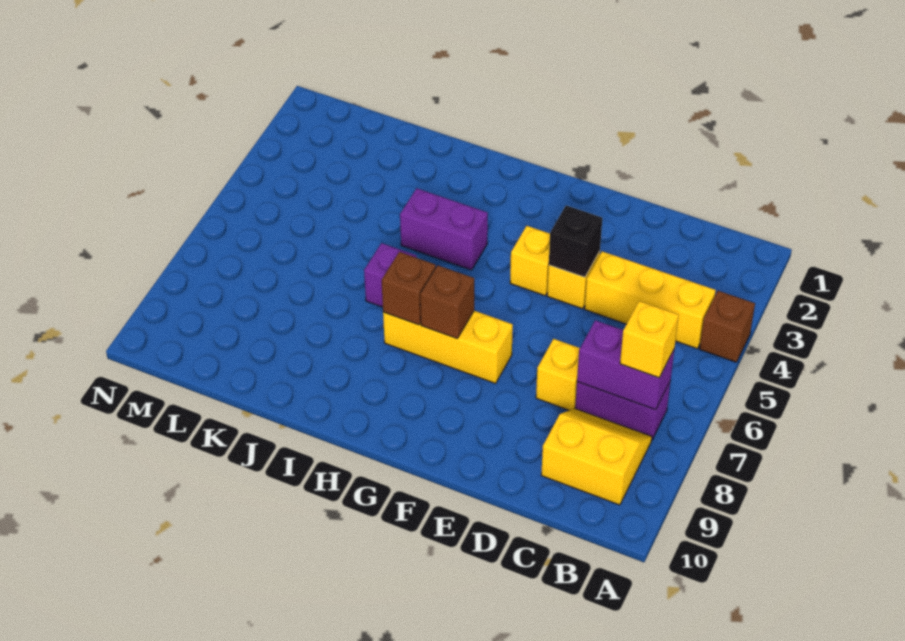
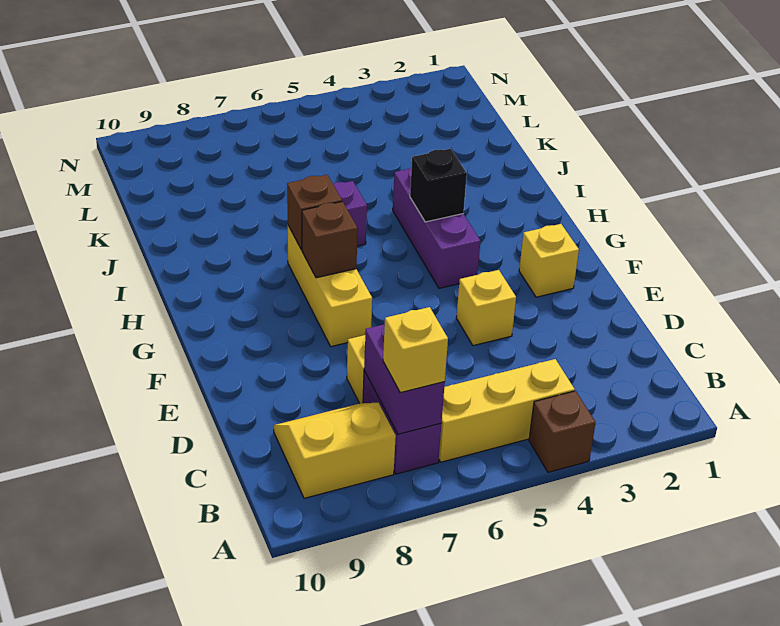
yellow brick B4:D4 level 1 -> yellow brick B4:B6 level 1
yellow slope B8:C9 level 1 top 9 -> yellow slope B8:C9 level 1 top B
black brick E4 level 2 -> black brick H4 level 2
yellow brick F4 level 1 -> yellow brick F2 level 1
purple brick H4:I4 level 1 -> purple brick G4:I4 level 1

